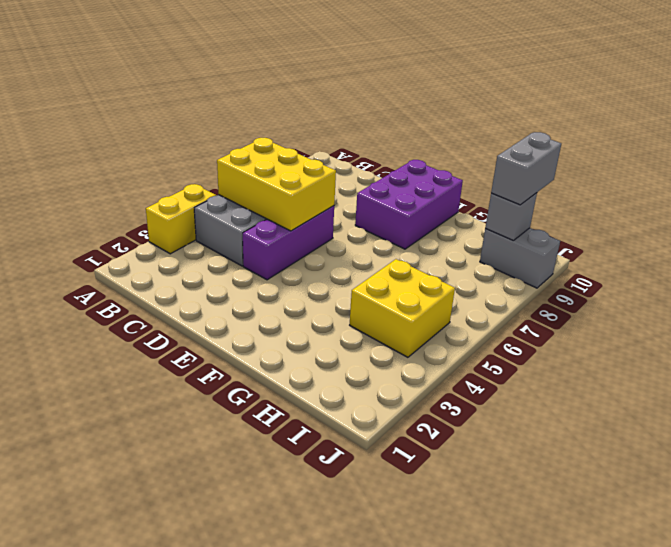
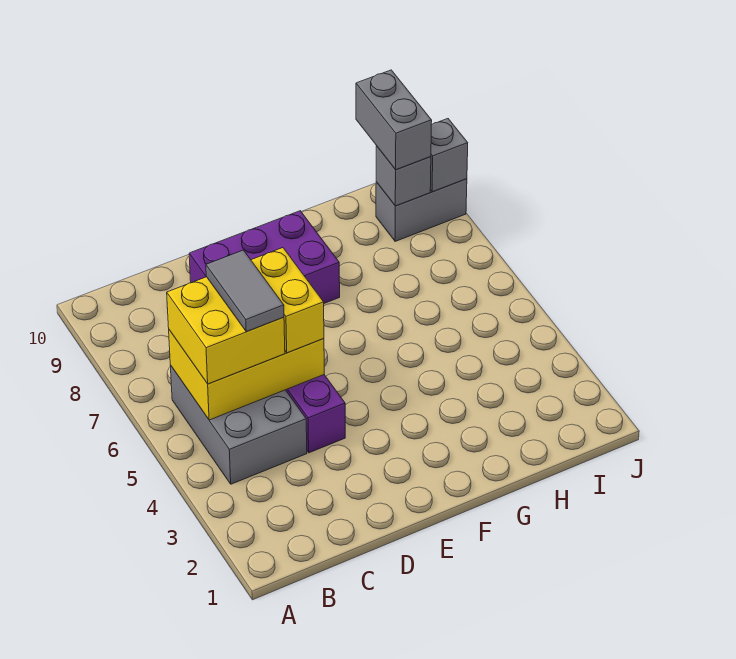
yellow brick A3:A4 level 1 -> yellow brick D5:D6 level 3
none -> grey tile C5:C6 level 4
purple brick E8:F10 level 1 -> purple brick D8:F9 level 1
yellow brick H4:I5 level 1 -> yellow brick B5:C6 level 3
none -> grey brick J9 level 2

